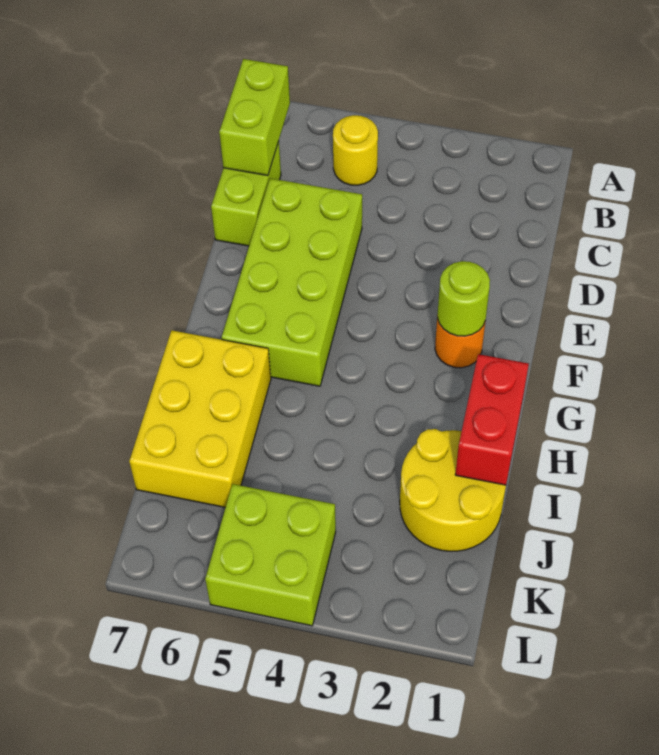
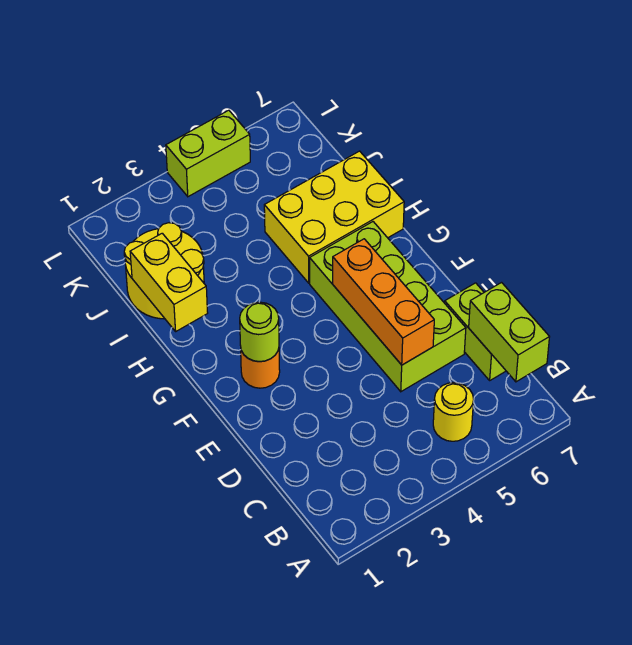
none -> orange brick D5:F5 level 2
red brick H1:I1 level 2 -> yellow brick H1:I1 level 2
yellow brick H6:J7 level 1 -> yellow brick H5:I7 level 1
lime brick K4:L5 level 1 -> lime brick L4:L5 level 1

